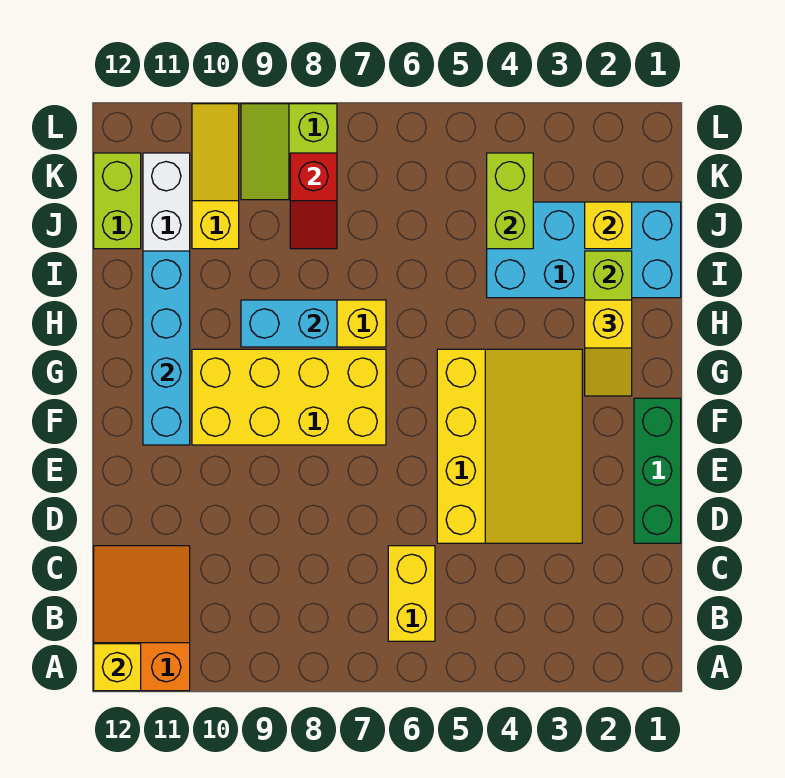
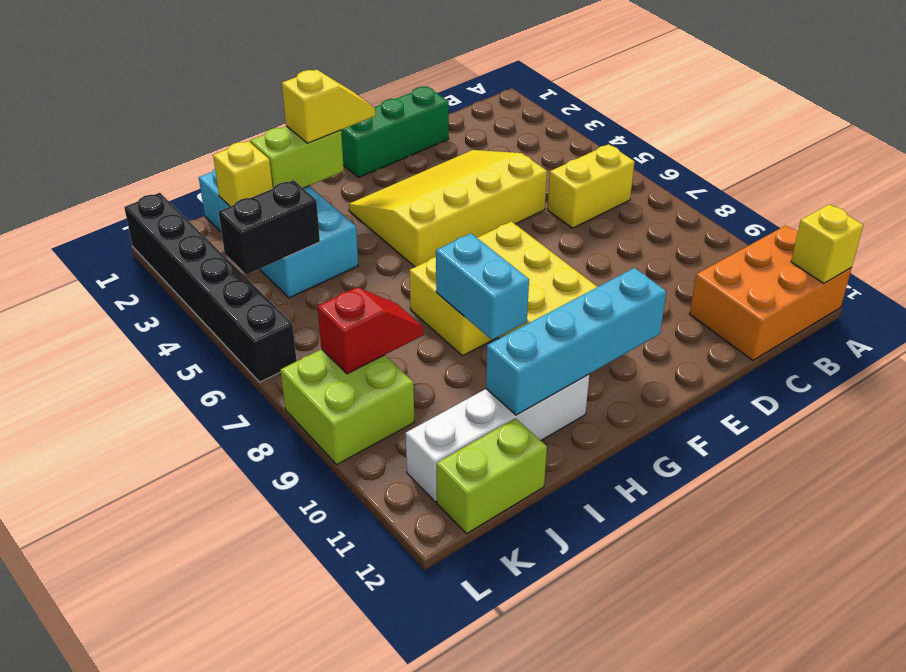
orange slope A11:C12 level 1 top A -> orange brick A11:C12 level 1
lime brick J4:K4 level 2 -> black brick J4:K4 level 2
yellow slope J10:L10 level 1 top J -> none
lime slope K8:L9 level 1 top 8 -> lime brick K8:L9 level 1
none -> black brick L1:L6 level 1

